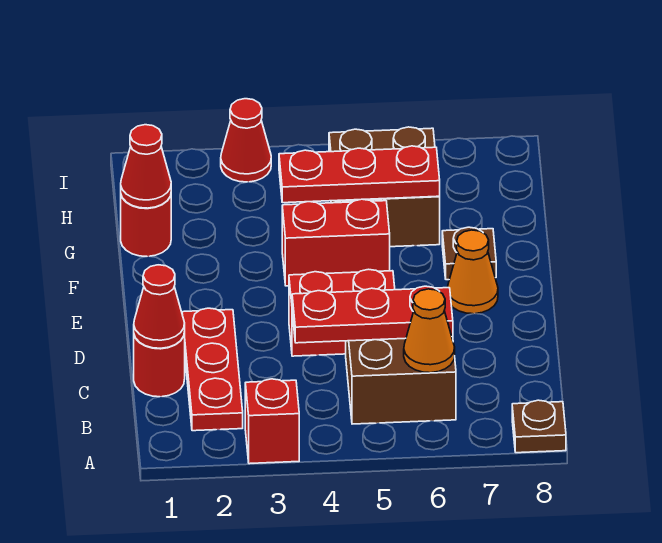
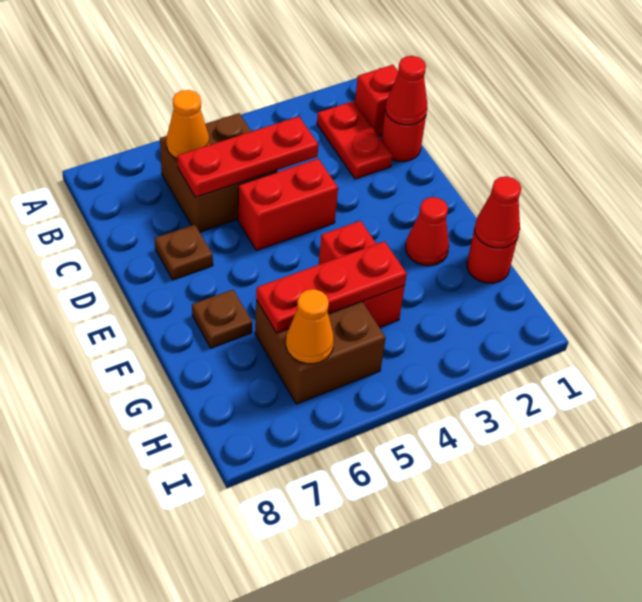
red brick A3 level 1 -> red brick B1 level 1
brown plate A8 level 1 -> brown plate D7 level 1
red plate B2:D2 level 1 -> red plate B2:C2 level 1
orange cone E7 level 1 -> orange cone H6 level 2
red brick F4:F5 level 1 -> red brick F4:G4 level 1
red cone I3 level 1 -> red cone F2 level 1

